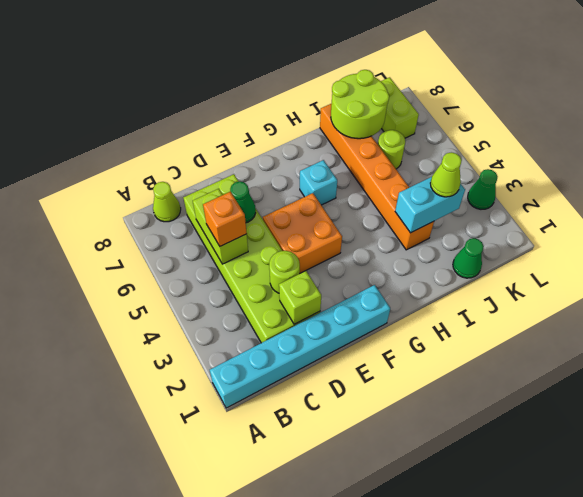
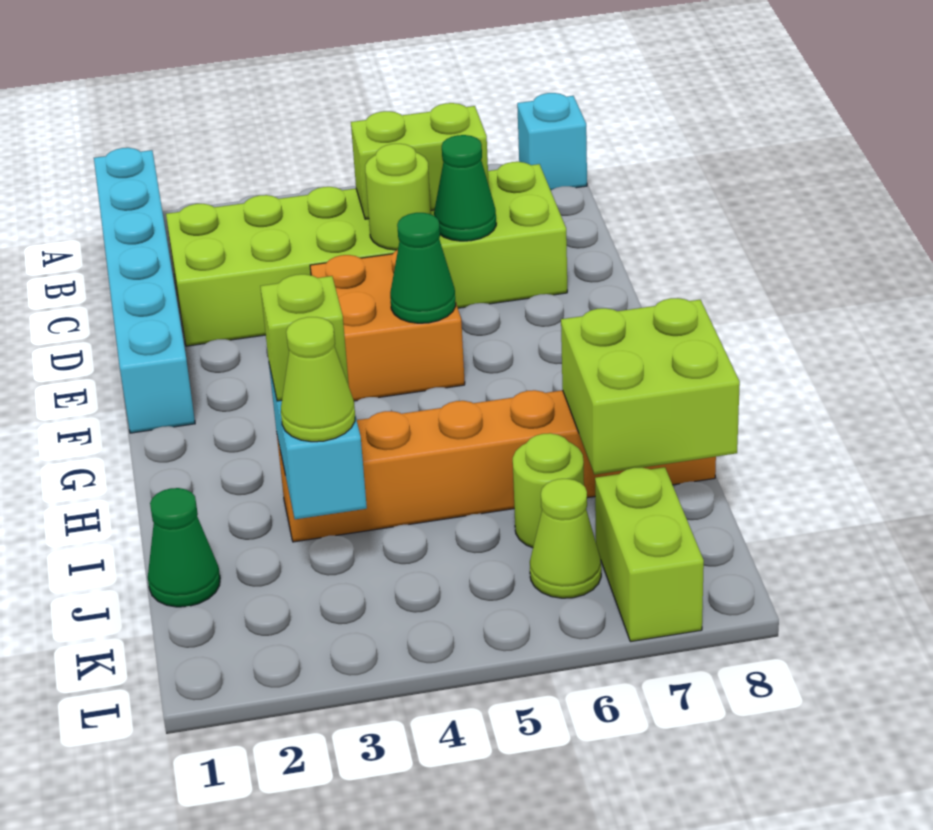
lime cone B8 level 1 -> lime cone K6 level 1
orange brick C5 level 3 -> none
lime brick D2 level 2 -> lime brick I3 level 3
lime round brick D3 level 2 -> lime round brick D5 level 2
cyan brick G6 level 1 -> cyan brick A8 level 1
lime round brick I7:J8 level 2 -> lime brick I7:J8 level 2
lime brick K7:K8 level 1 -> lime brick K7:L7 level 1
green cone L3 level 1 -> green cone F5 level 2

